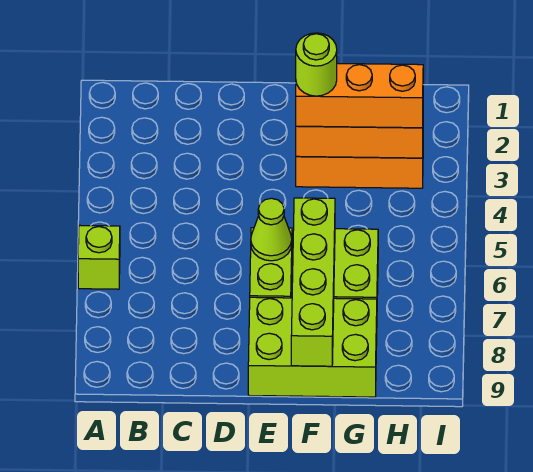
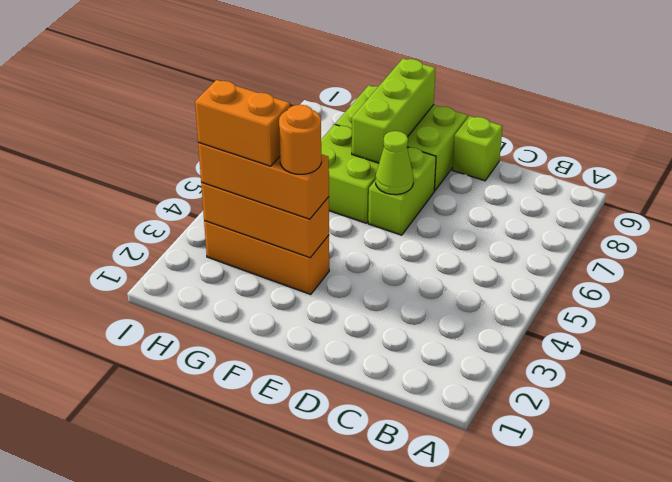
lime brick A6 level 1 -> lime brick D9 level 1
lime round brick F3 level 4 -> orange round brick F3 level 4
lime brick F6:F9 level 2 -> lime brick F7:F9 level 2
none -> orange brick G3:H3 level 4

